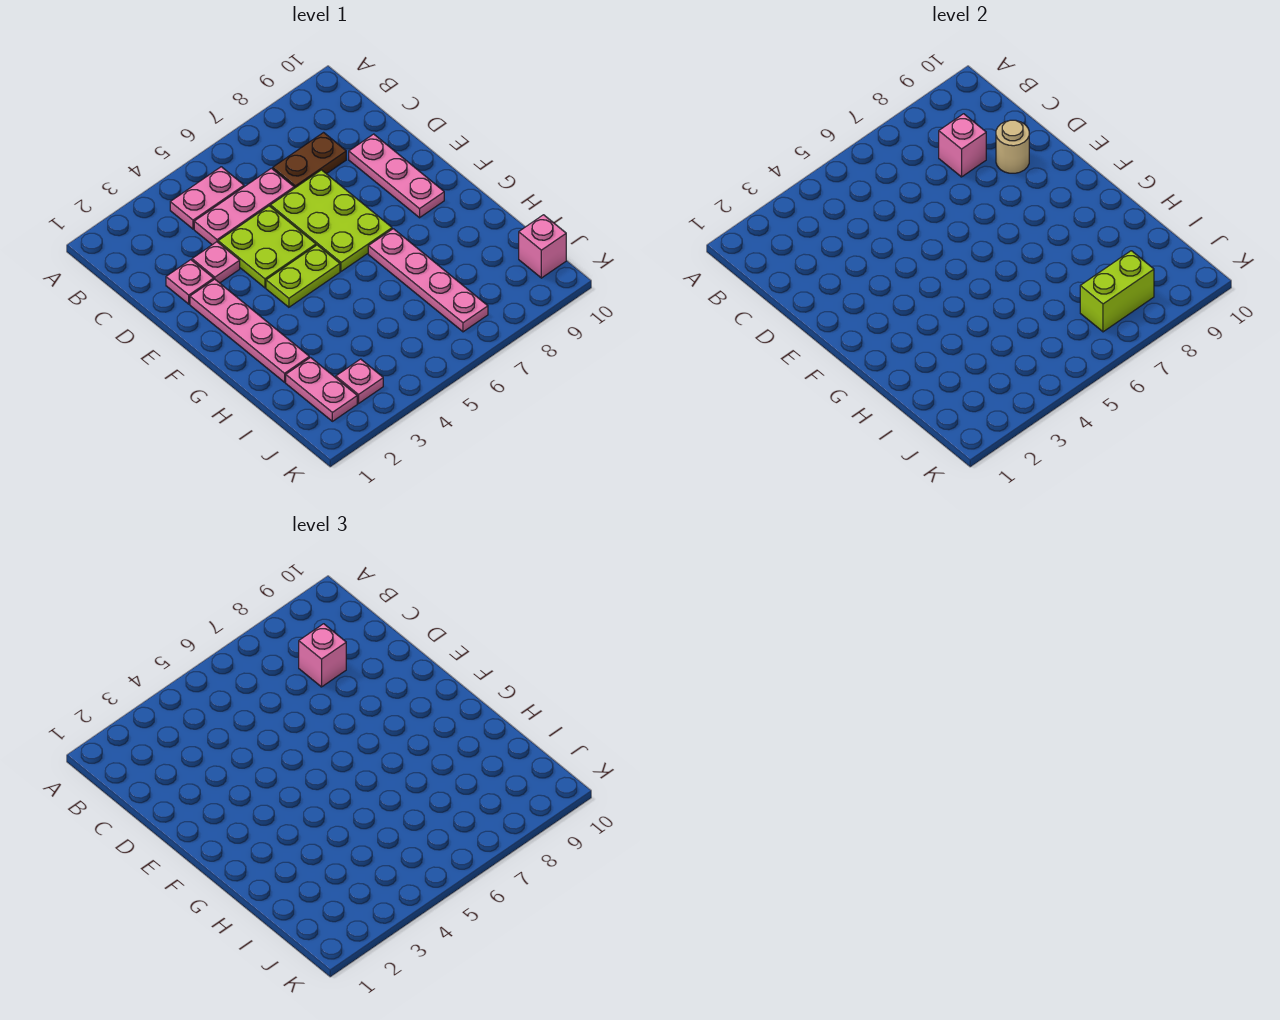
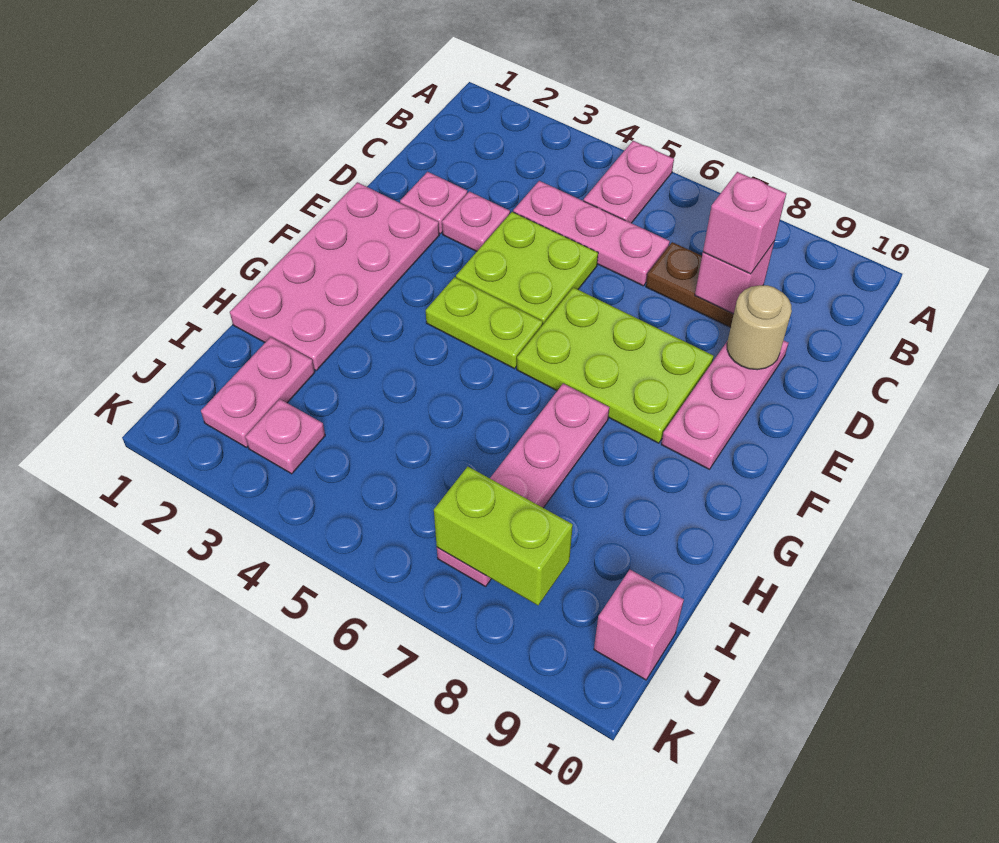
pink plate B4:B5 level 1 -> pink plate A5:B5 level 1
lime plate D6:F7 level 1 -> lime plate E6:F8 level 1
pink plate E2:H2 level 1 -> pink plate E1:H2 level 1

